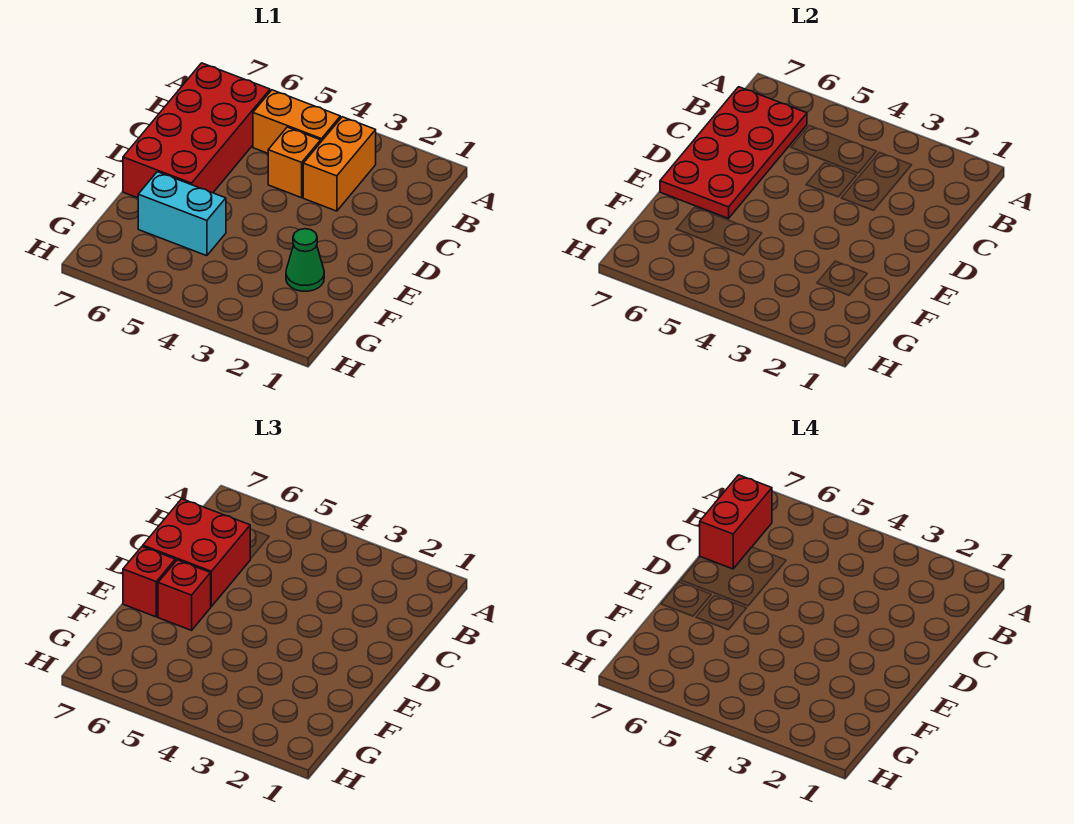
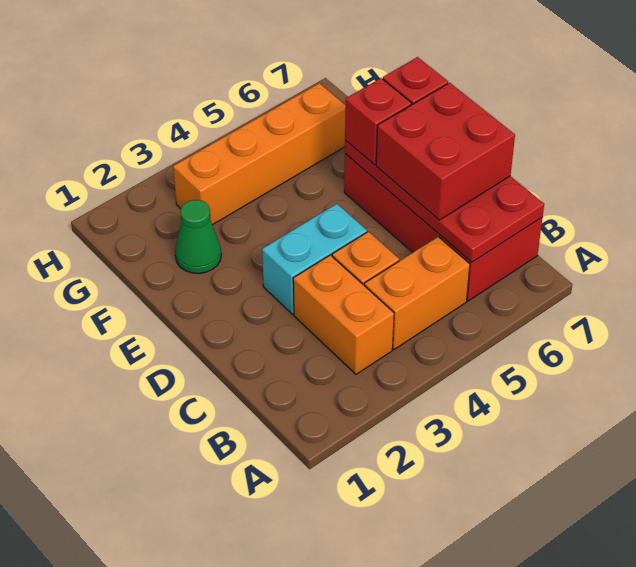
red brick B7:C7 level 4 -> none
cyan brick F5:F6 level 1 -> cyan brick D3:D4 level 1
none -> orange brick G3:G6 level 1

